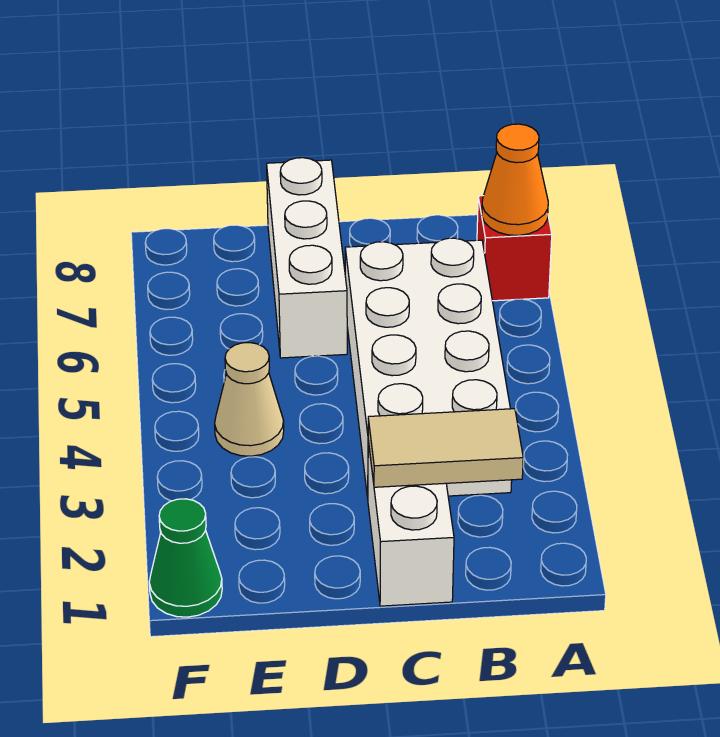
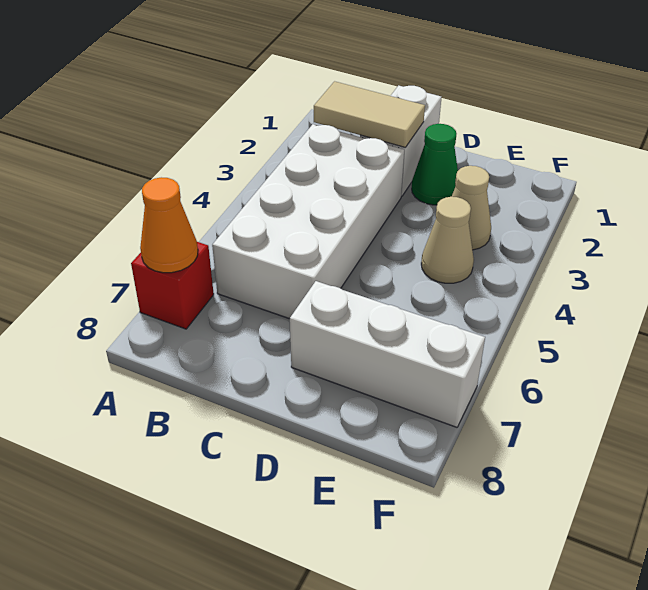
white brick D6:D8 level 1 -> white brick D7:F7 level 1
none -> tan cone E3 level 1
green cone F1 level 1 -> green cone D2 level 1

